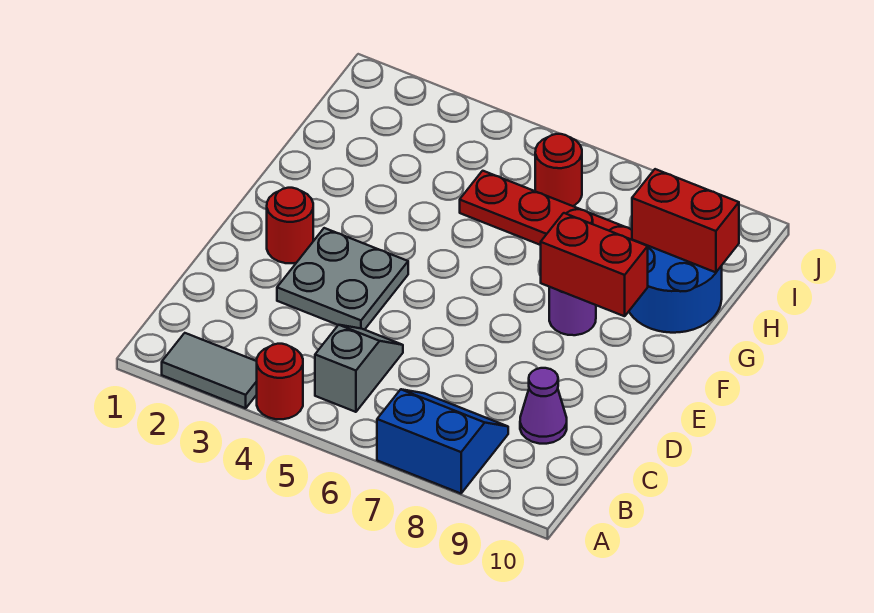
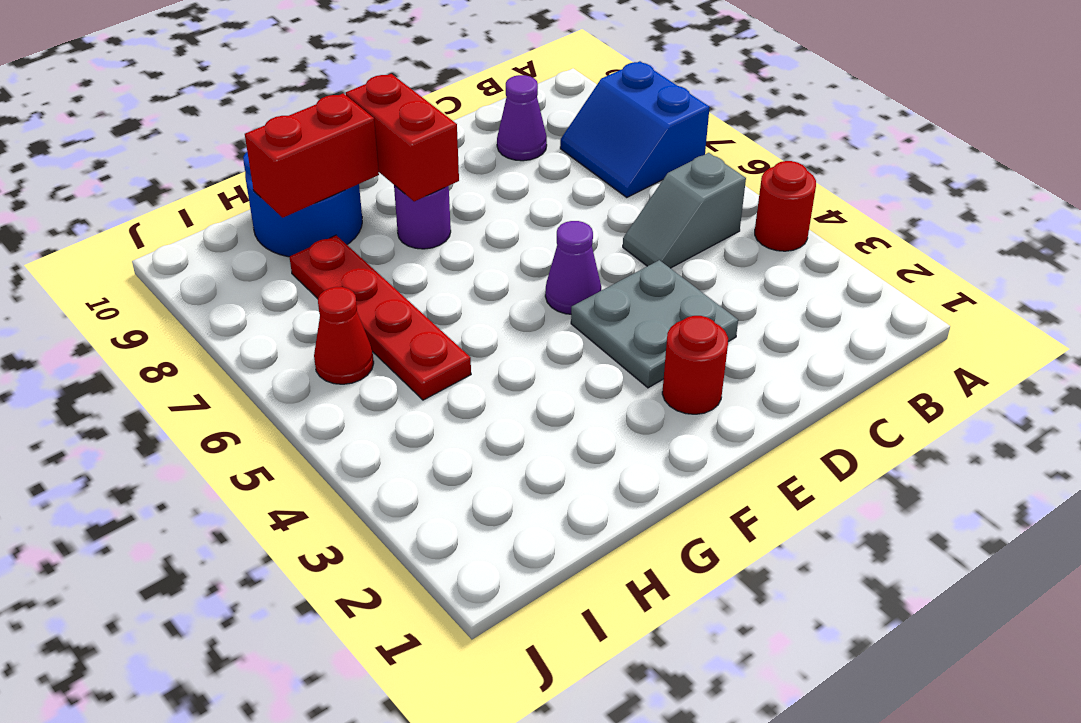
grey tile A2:A3 level 1 -> none
none -> purple cone E5 level 1
red brick H9:H10 level 2 -> red brick G9:H9 level 2
red round brick I6 level 1 -> red cone I6 level 1

